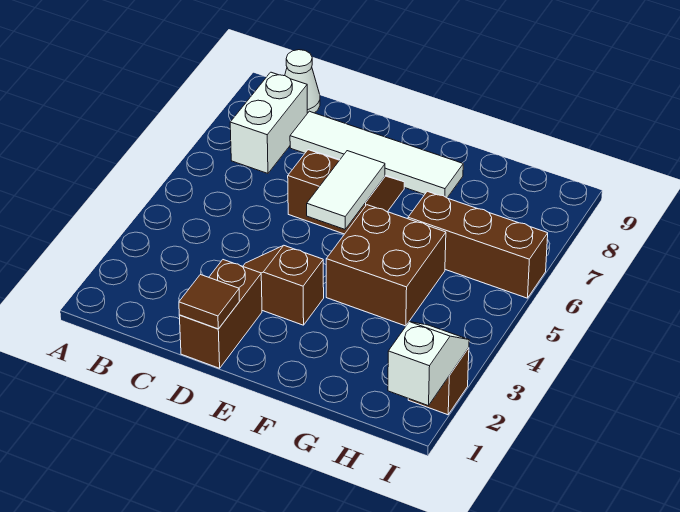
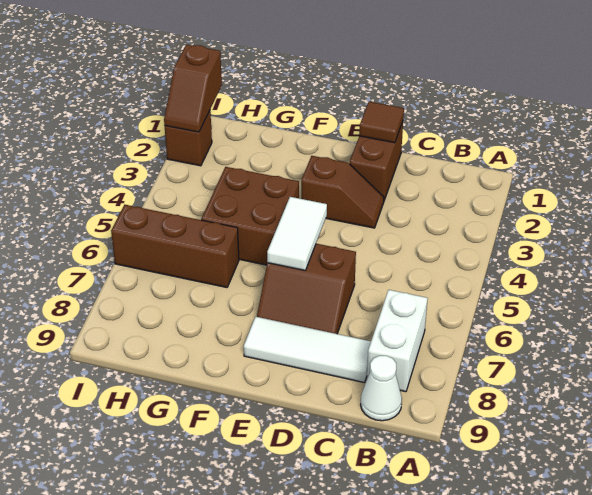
white tile C8:F8 level 1 -> white tile C8:E8 level 1
white slope I1:I2 level 2 top 1 -> brown slope I1:I2 level 2 top 1

